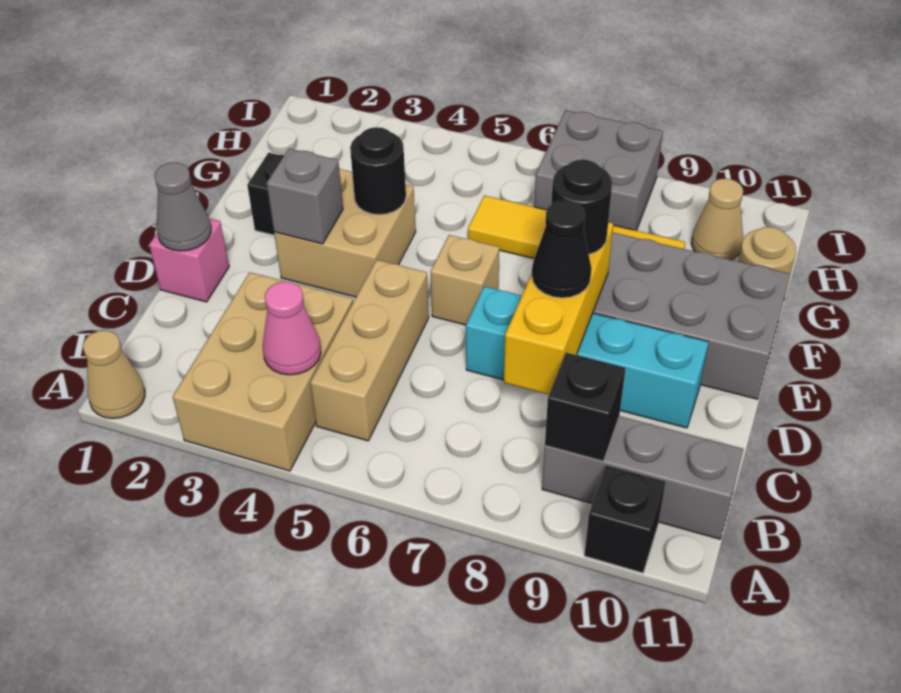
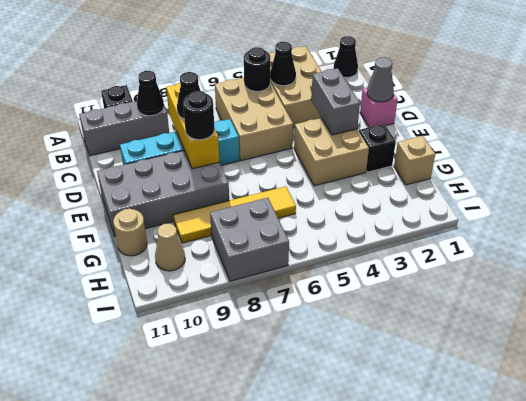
tan cone A1 level 1 -> black cone A1 level 1
pink cone B4 level 2 -> black cone B4 level 2
tan brick B5:D5 level 1 -> tan brick B5:D6 level 1
black brick B9 level 2 -> black cone B9 level 2
grey brick E3 level 2 -> grey brick D3:E3 level 2
tan brick E6 level 1 -> tan brick G1 level 1
black round brick F4 level 2 -> black round brick B5 level 2

